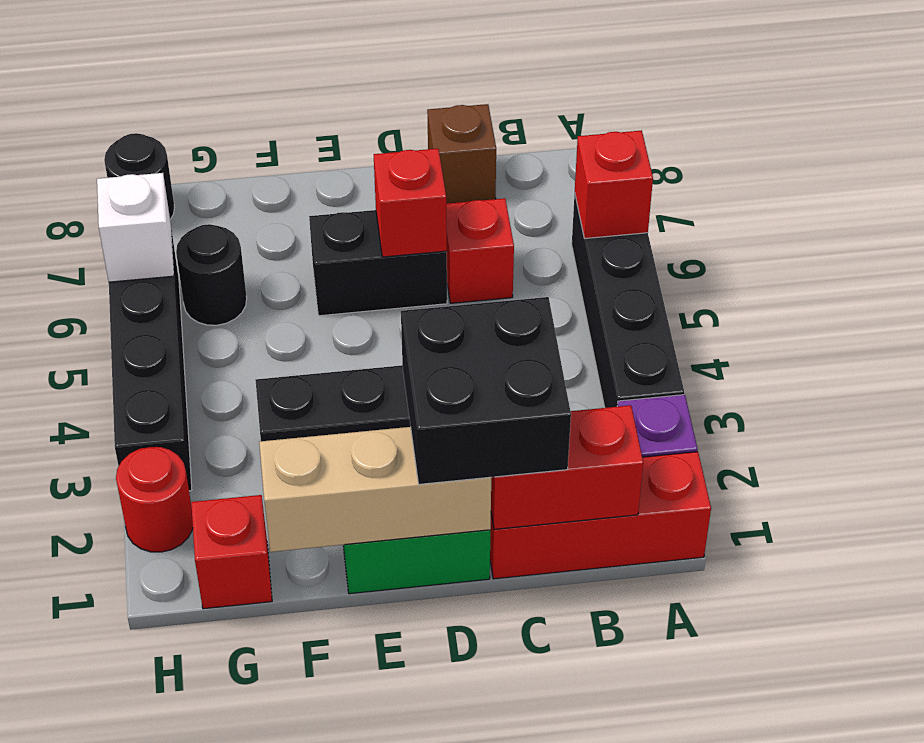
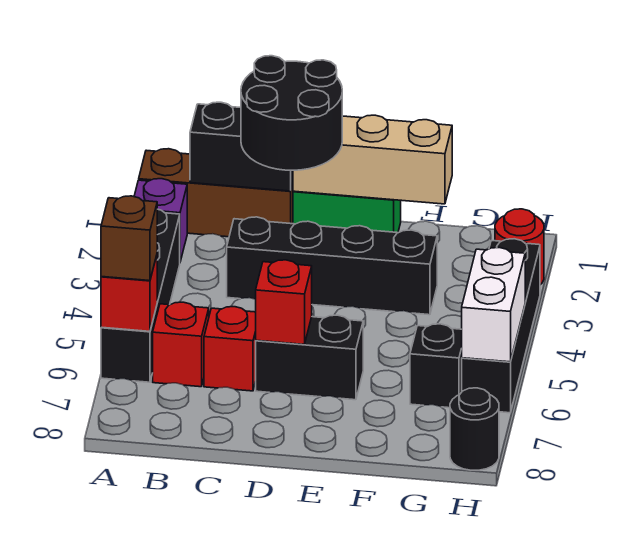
red brick A1:C1 level 1 -> brown brick A1:C1 level 1
red brick B1:C1 level 2 -> black brick B1:C1 level 2
black brick C1:D2 level 3 -> black round brick C1:D2 level 3
brown brick C8 level 1 -> brown brick A6 level 3
red brick G1 level 1 -> red brick B6 level 1
black round brick G6 level 1 -> black brick G6 level 1
white brick H6 level 2 -> white brick H5:H6 level 2

